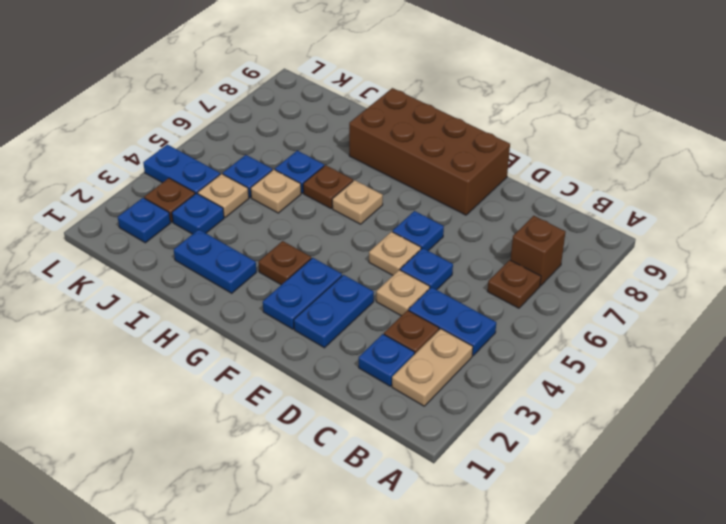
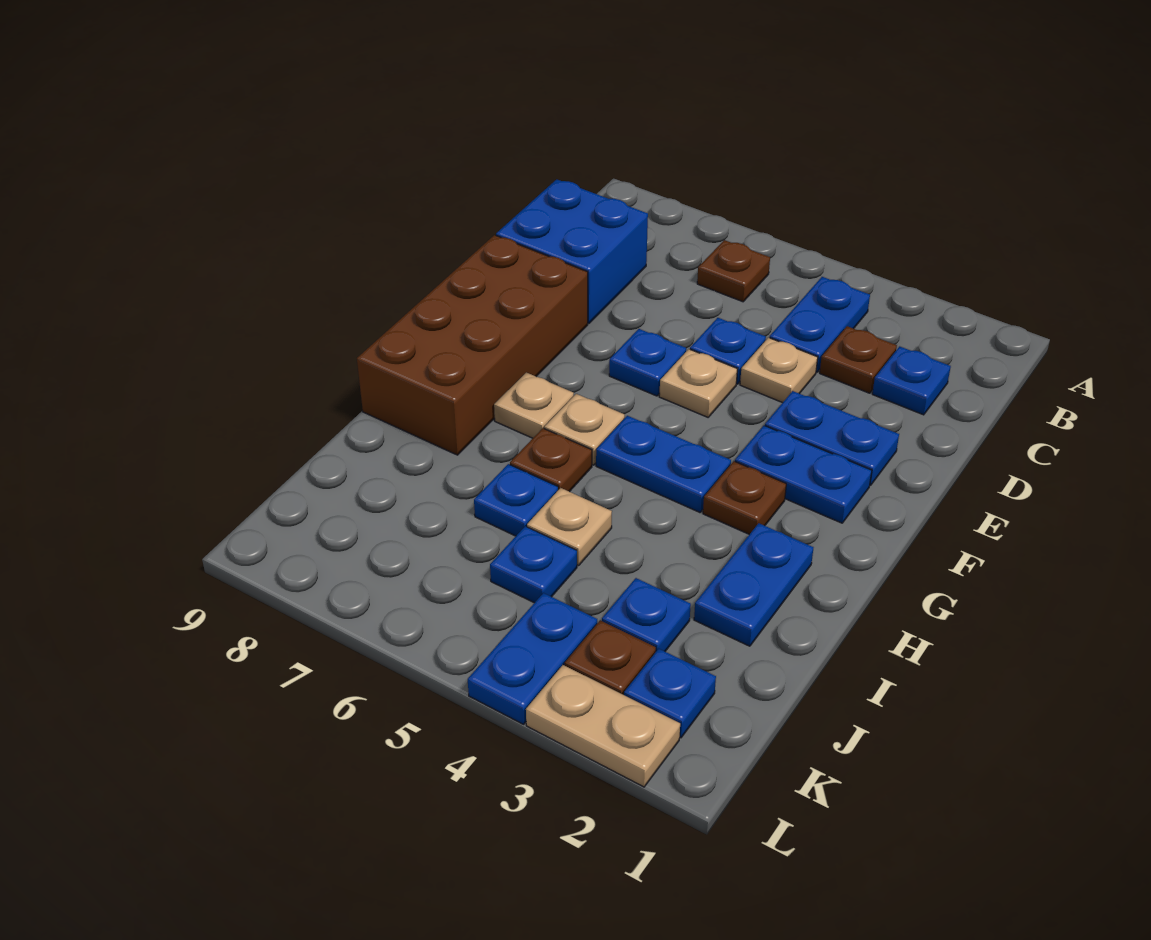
tan plate B2:B3 level 1 -> tan plate L2:L3 level 1
brown brick B7 level 1 -> none
none -> blue brick C8:D9 level 1
none -> blue plate G4:G5 level 1
tan plate J4 level 1 -> tan plate G7 level 1

